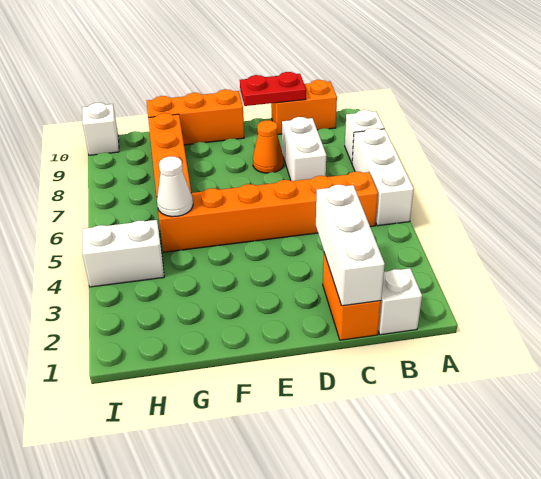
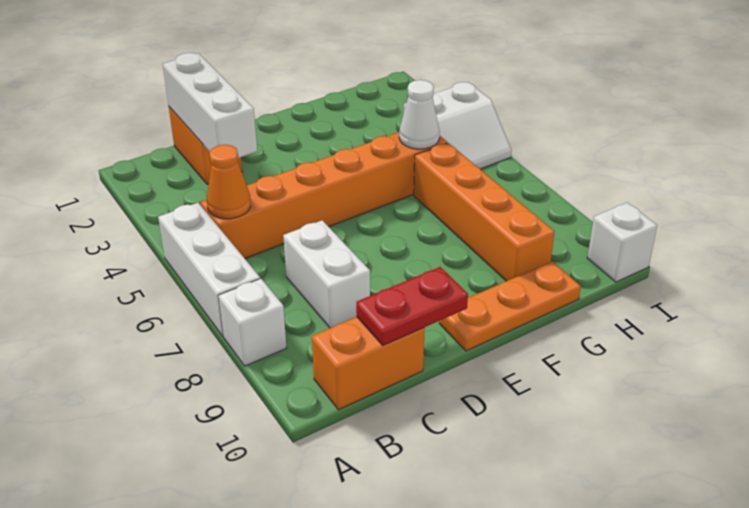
white brick B1 level 1 -> none
orange cone D8 level 1 -> orange cone B5 level 2
orange brick E10:G10 level 1 -> orange plate E10:G10 level 1

